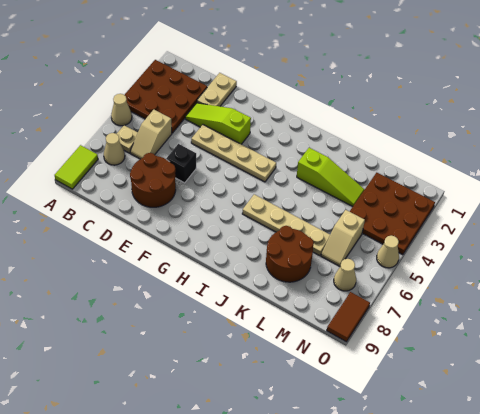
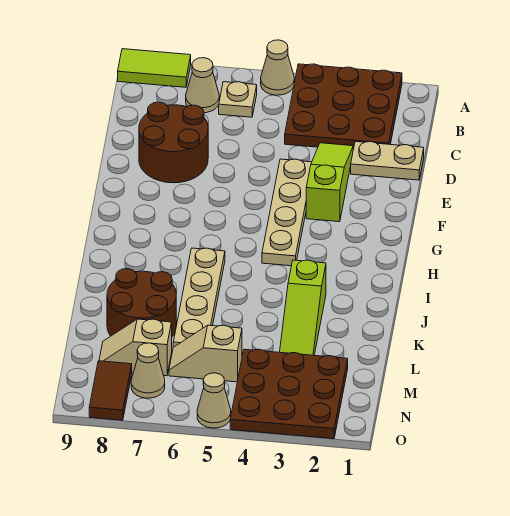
tan slope C5:C6 level 1 top 5 -> tan slope M7:M8 level 1 top 7
black brick E6 level 1 -> none
brown tile O8:O9 level 1 -> brown tile N8:O8 level 1

